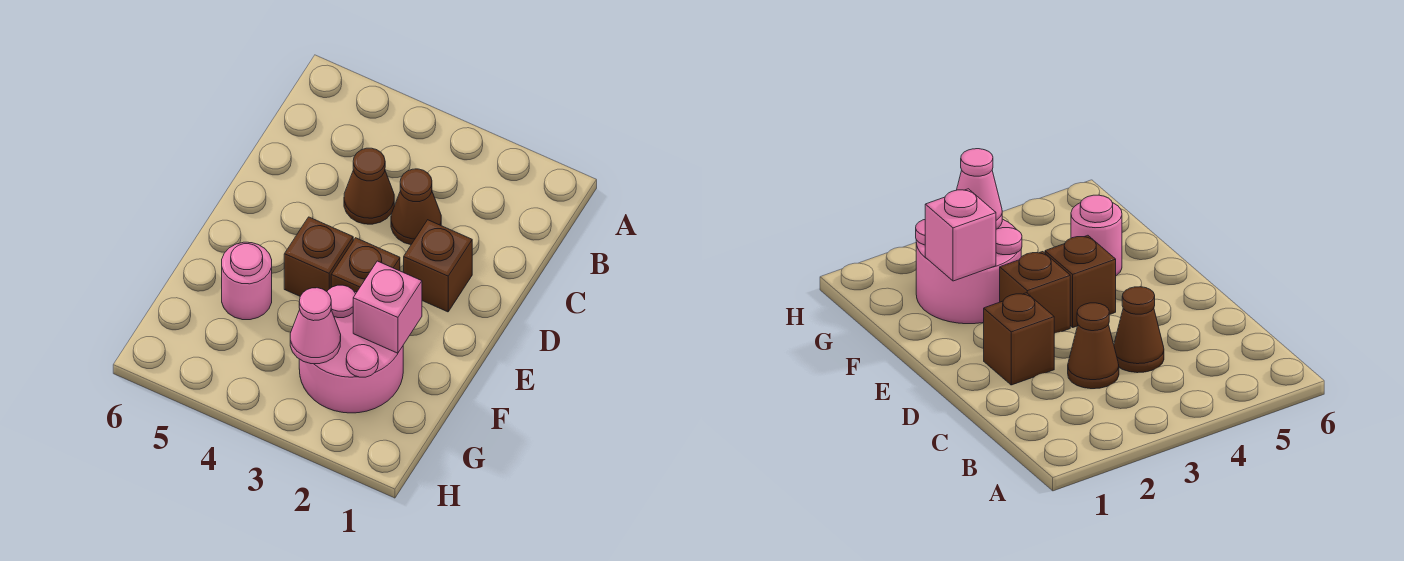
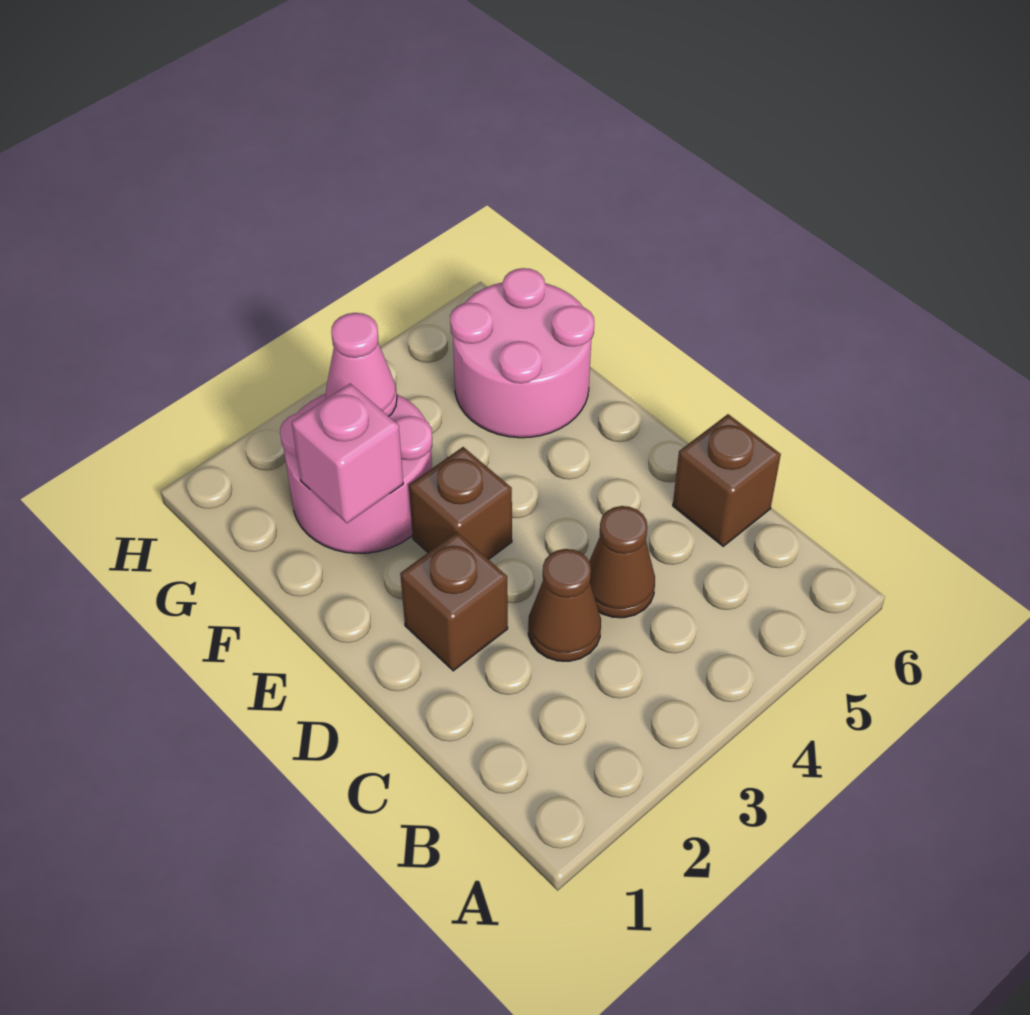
brown brick E4 level 1 -> brown brick C6 level 1
pink round brick F5 level 1 -> pink round brick F5:G6 level 1

